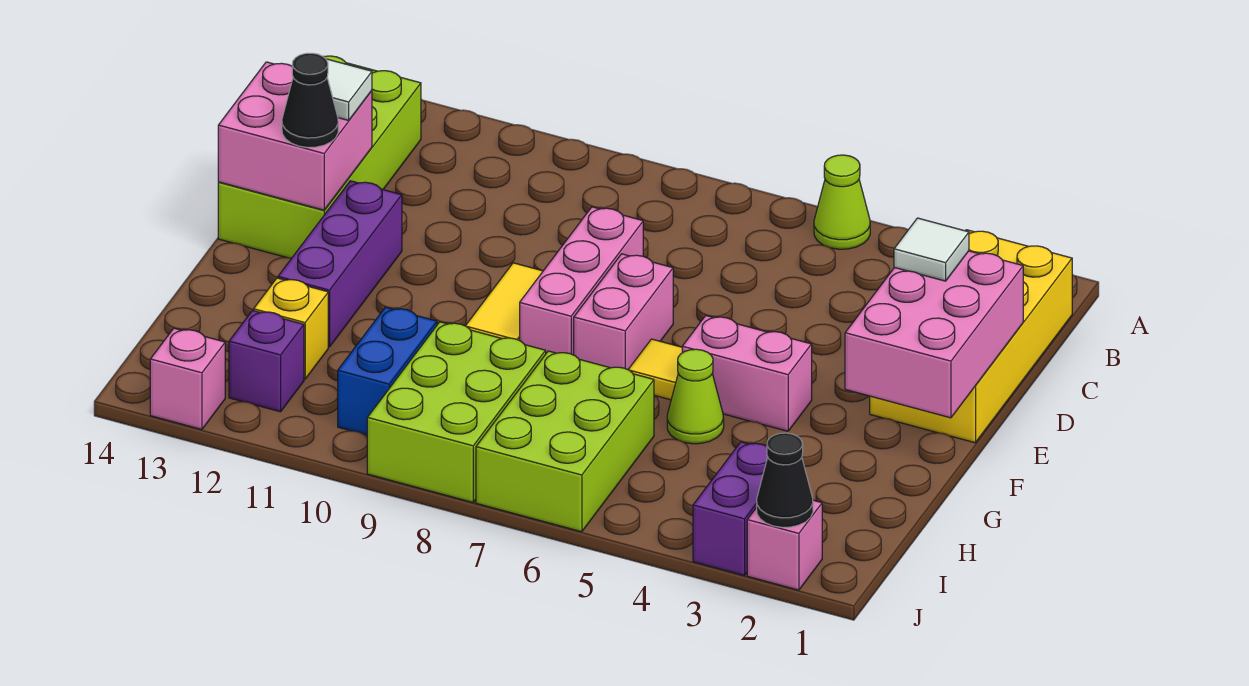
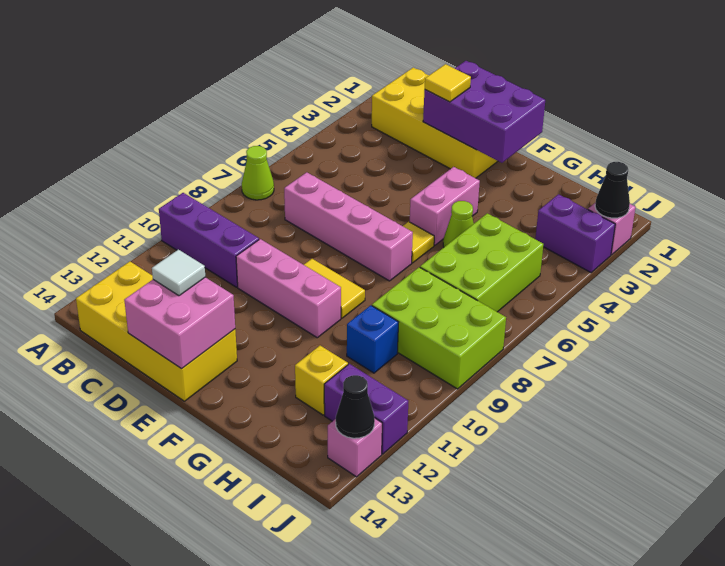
lime cone A5 level 1 -> lime cone A7 level 1
lime brick B13:E14 level 1 -> yellow brick B13:E14 level 1
pink brick D1:F2 level 2 -> purple brick D1:F2 level 2
white tile D2 level 3 -> yellow tile D2 level 3
pink brick D8:F8 level 1 -> pink brick D10:F10 level 1
pink brick E7:F7 level 1 -> pink brick C7:F7 level 1
purple brick E12:G12 level 1 -> purple brick A10:C10 level 1
black cone E13 level 3 -> black cone J13 level 2
lime brick H6:J7 level 1 -> lime brick H5:I7 level 1
blue brick H10:I10 level 1 -> blue brick H10 level 1
purple brick I12 level 1 -> purple brick I12:J12 level 1

